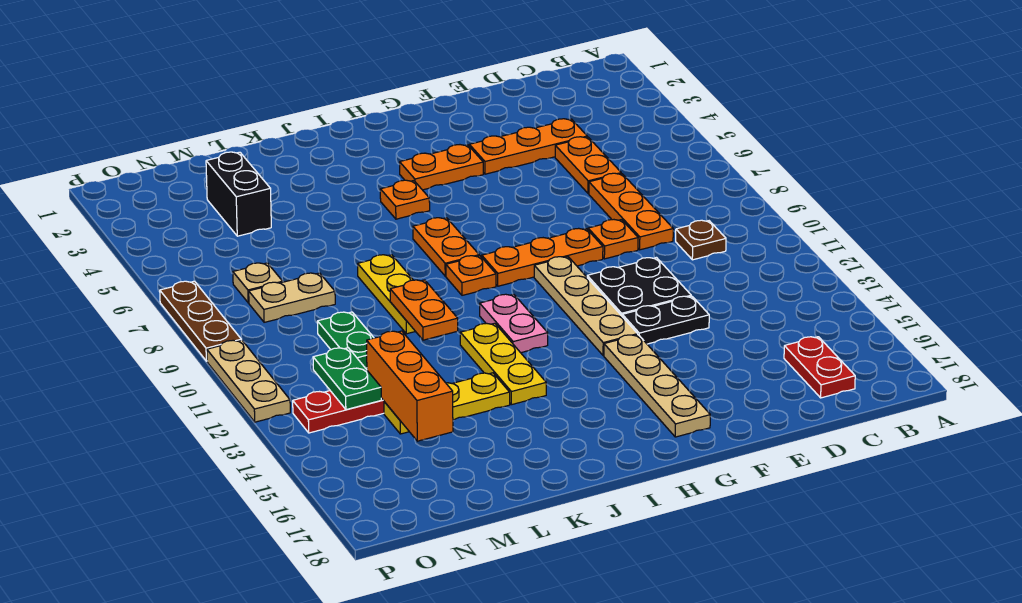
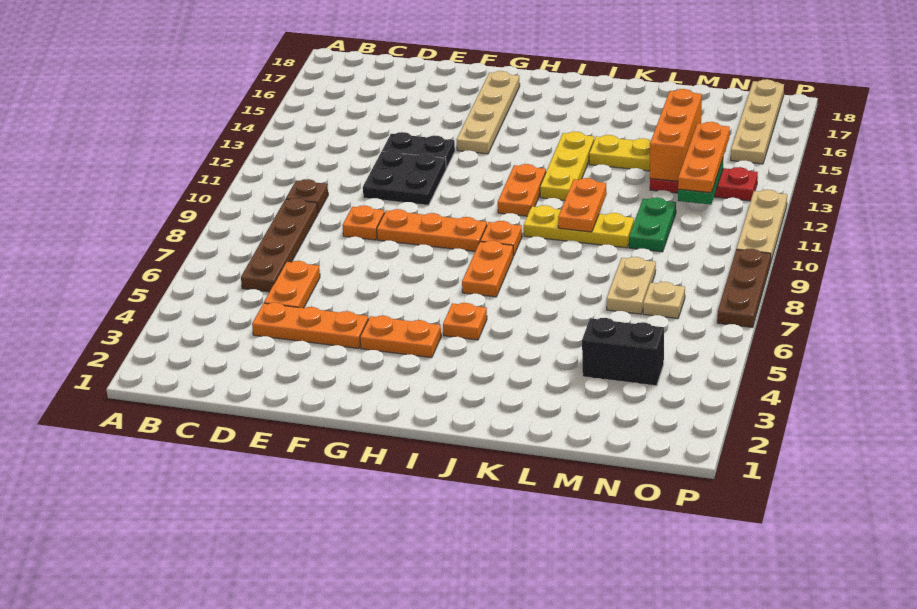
none -> brown plate C6:C9 level 1
red plate C16:C17 level 1 -> none
orange plate D7:D9 level 1 -> orange plate N12:N14 level 3
tan plate G10:G13 level 1 -> tan plate O15:O18 level 1
pink plate I11:I12 level 1 -> orange plate I11:I12 level 1
yellow plate K8:K10 level 1 -> yellow plate J10:L10 level 1
black brick M3:M4 level 1 -> black brick M4:N4 level 1
tan plate M8:N8 level 1 -> tan plate M7:M8 level 1

